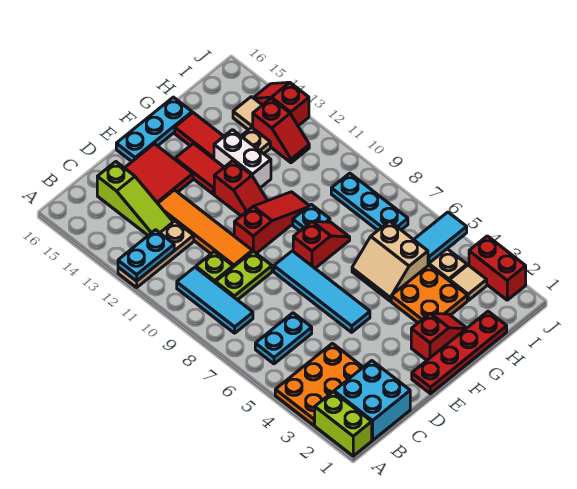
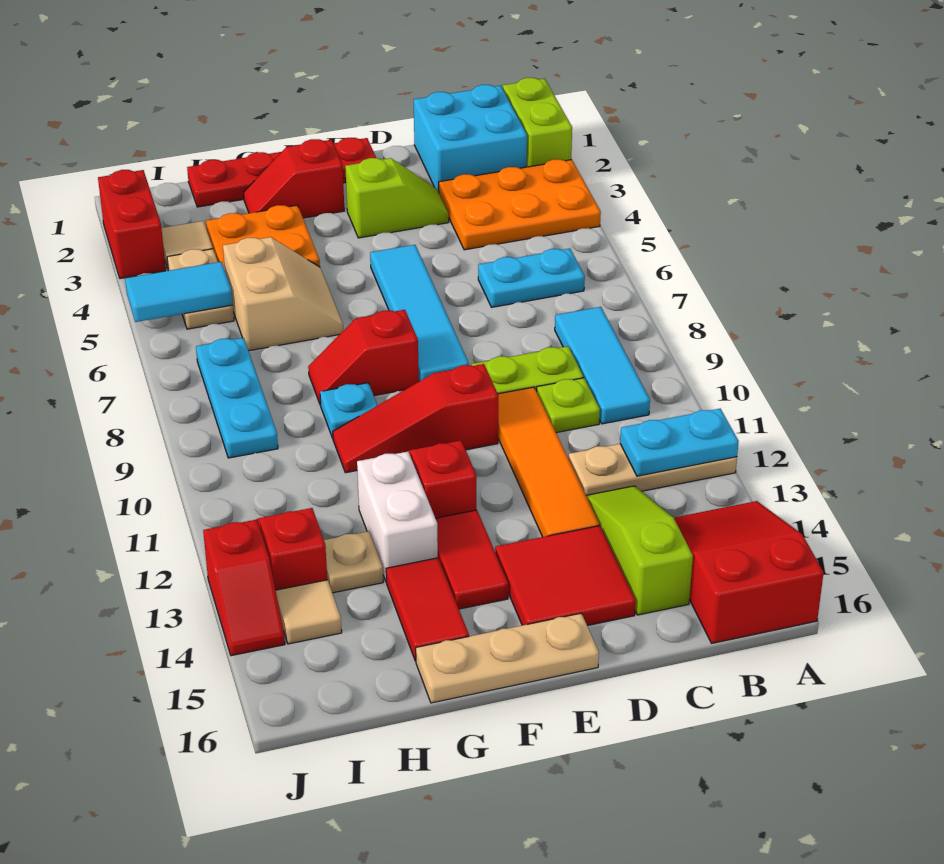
none -> red slope A14:B16 level 1 top 16
none -> lime slope D3:E3 level 1 top E
cyan plate E16:G16 level 1 -> tan plate E16:G16 level 1

